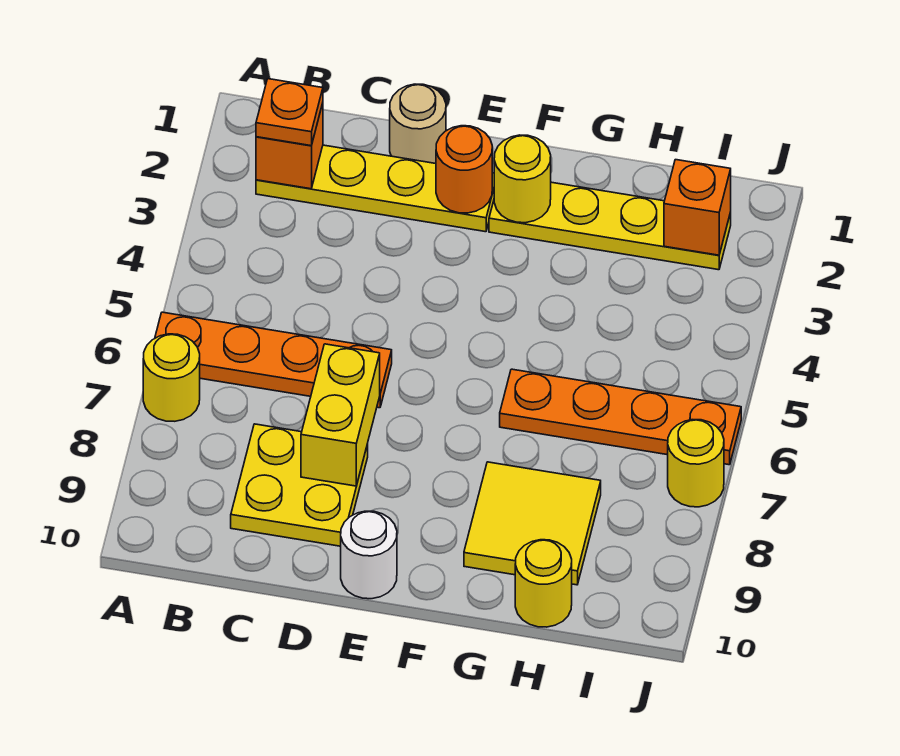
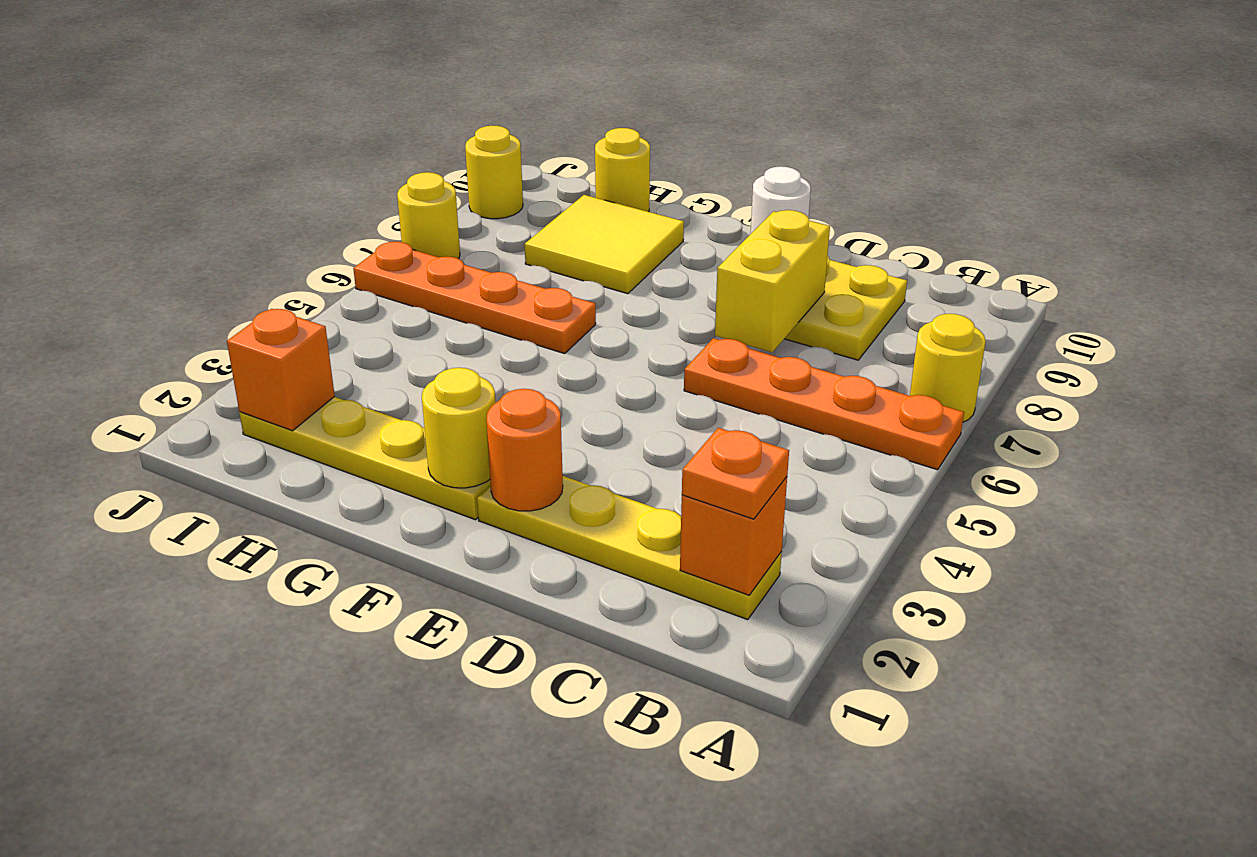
tan round brick D1 level 1 -> none
none -> yellow round brick J9 level 1

